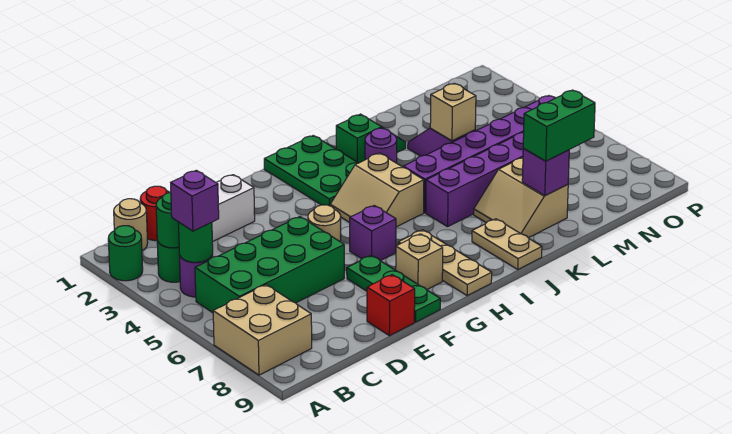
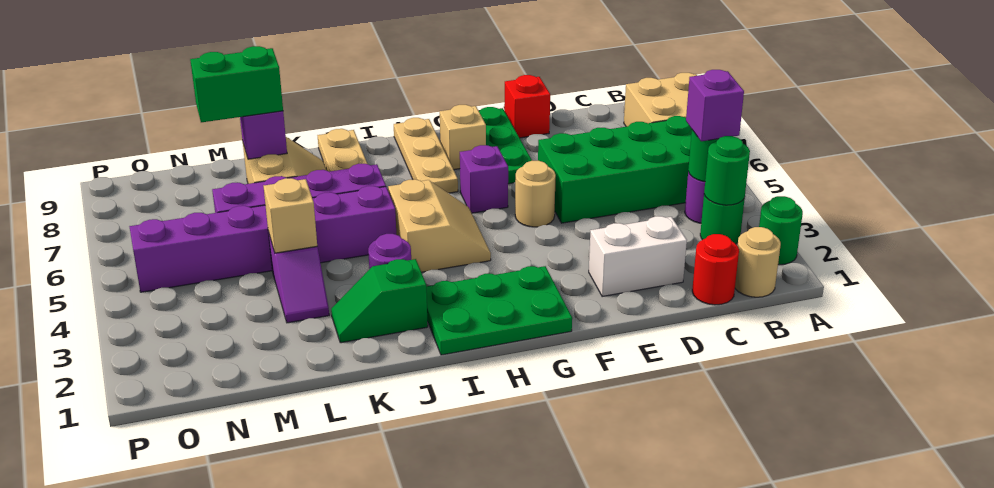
green plate H1:I3 level 1 -> green plate G1:I2 level 1

